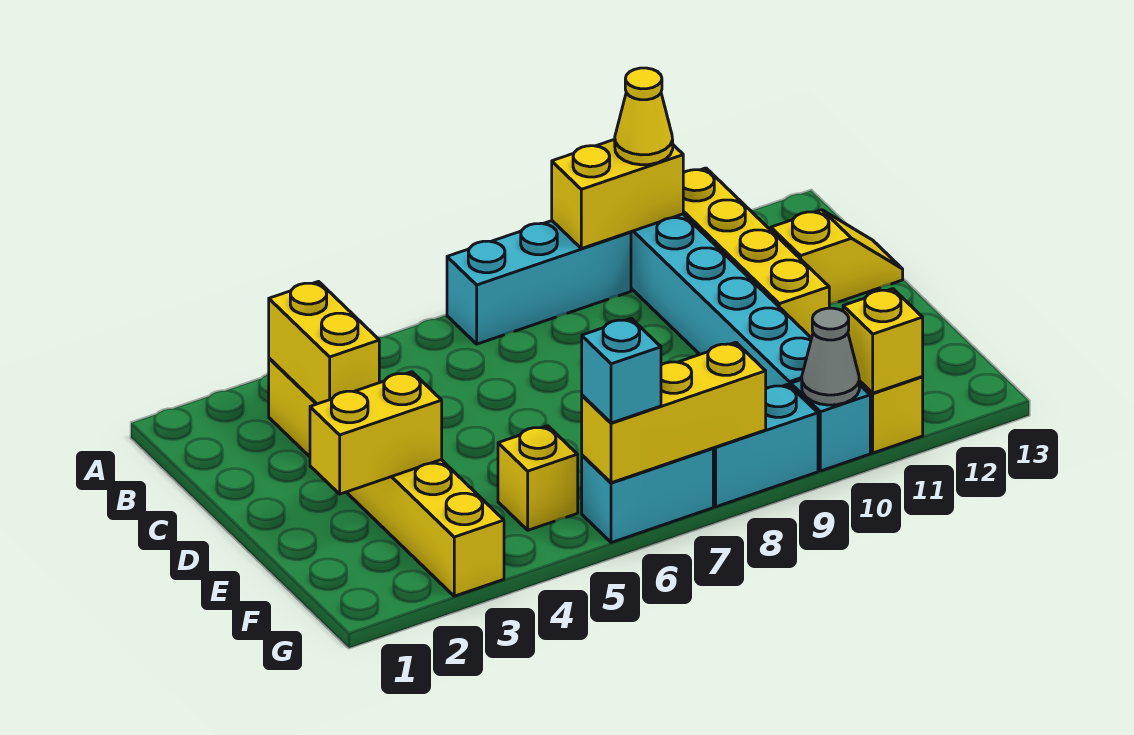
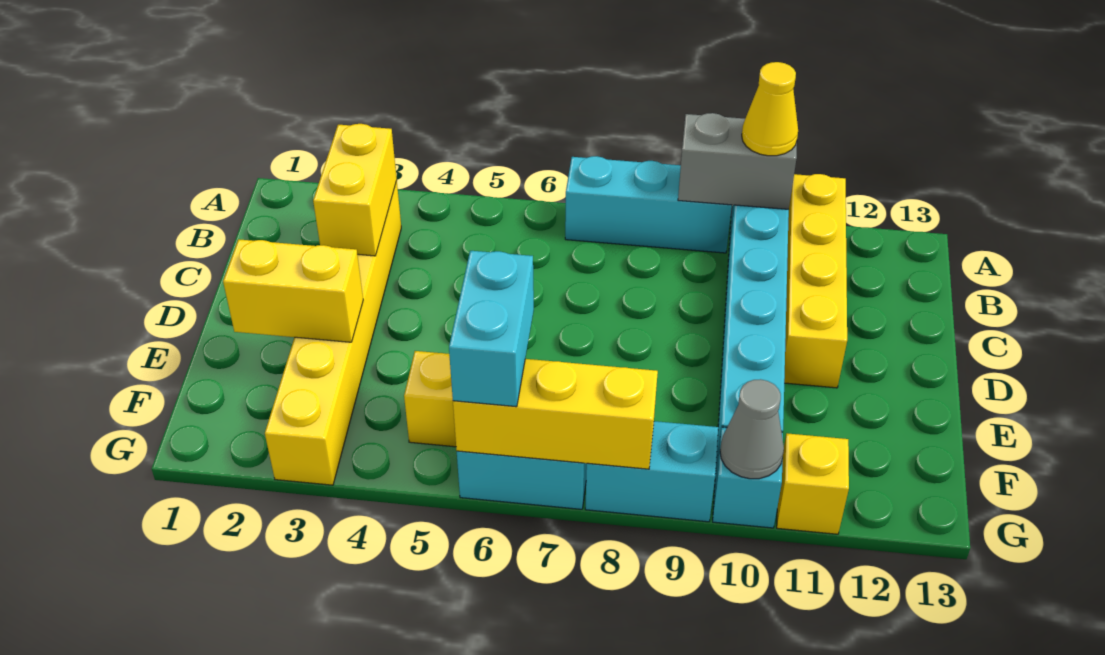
yellow brick A9:A10 level 2 -> grey brick A9:A10 level 2
yellow slope C12:C13 level 1 top 12 -> none
cyan brick G6 level 3 -> cyan brick F6:G6 level 3
yellow brick G11 level 2 -> none

